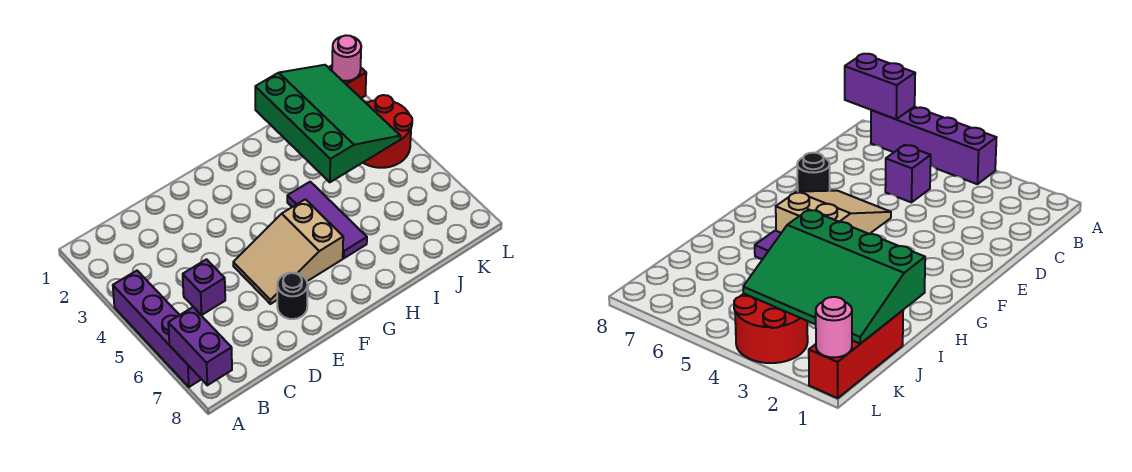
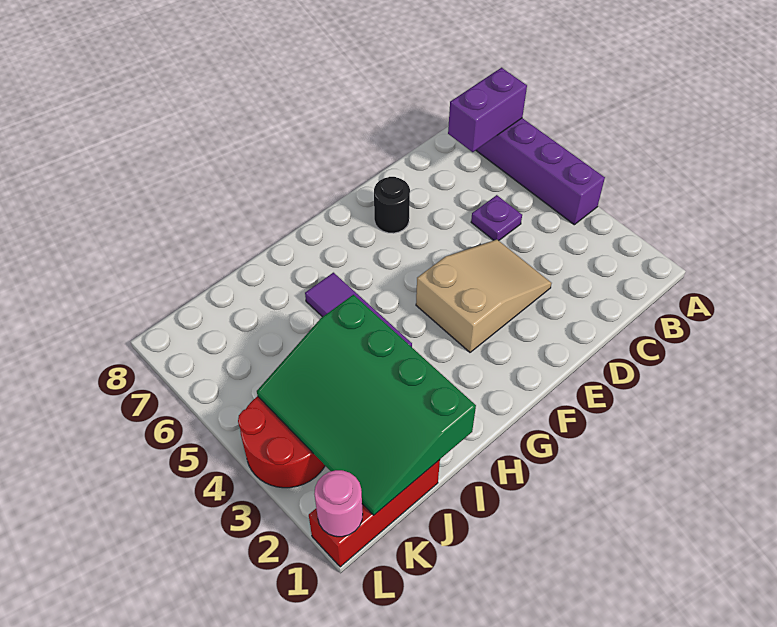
purple brick A7:A8 level 2 -> purple brick A7:B7 level 2
purple brick C5 level 1 -> purple plate C5 level 1
tan slope E5:G6 level 1 top G -> tan slope D3:F4 level 1 top F

